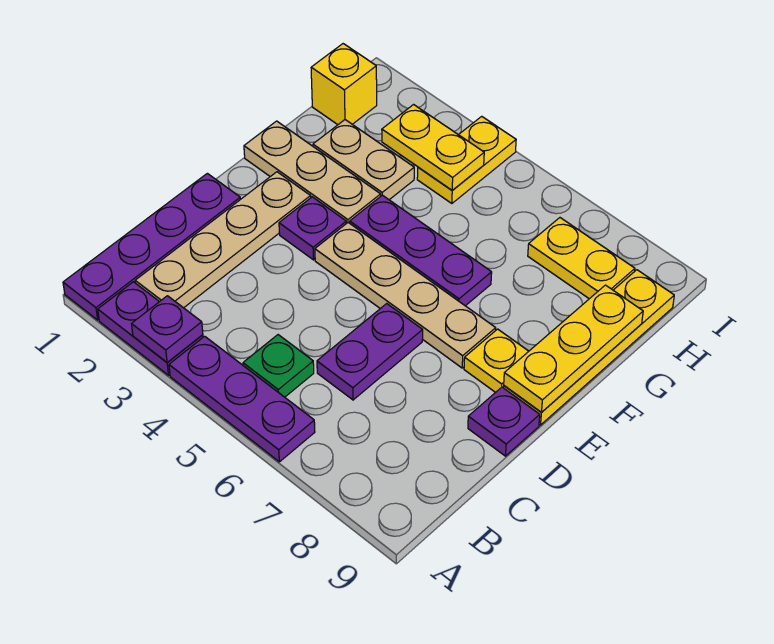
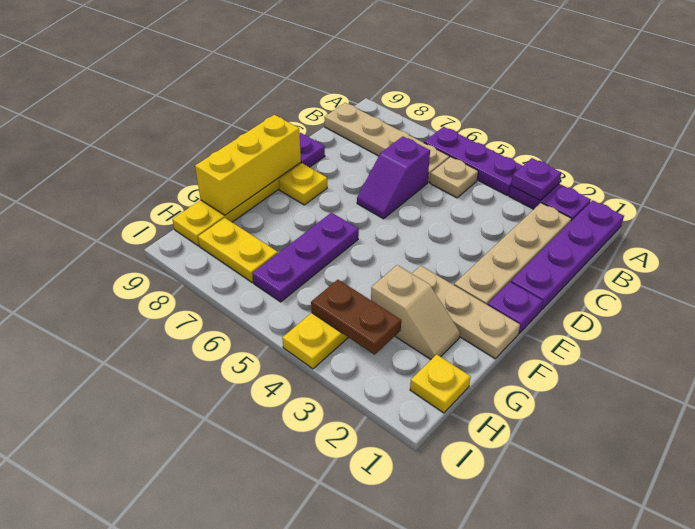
green plate B5 level 1 -> tan plate B5 level 1
purple plate C6:D6 level 1 -> purple slope C6:D6 level 1 top C
purple plate E3 level 1 -> purple plate E1 level 1
tan plate E4:E7 level 1 -> tan plate B6:B9 level 1
yellow plate E9:G9 level 2 -> yellow brick E9:G9 level 2
purple plate F4:F6 level 1 -> purple plate F6:H6 level 1
tan plate G2:G3 level 1 -> tan slope G2:G3 level 1 top 3
yellow brick H1 level 1 -> yellow plate H1 level 1
yellow plate H3:H4 level 2 -> brown plate H3:H4 level 2

